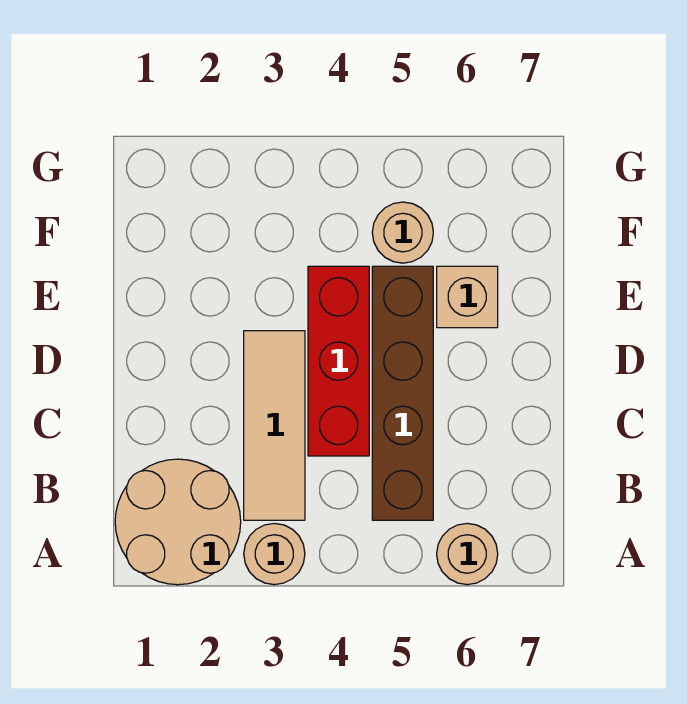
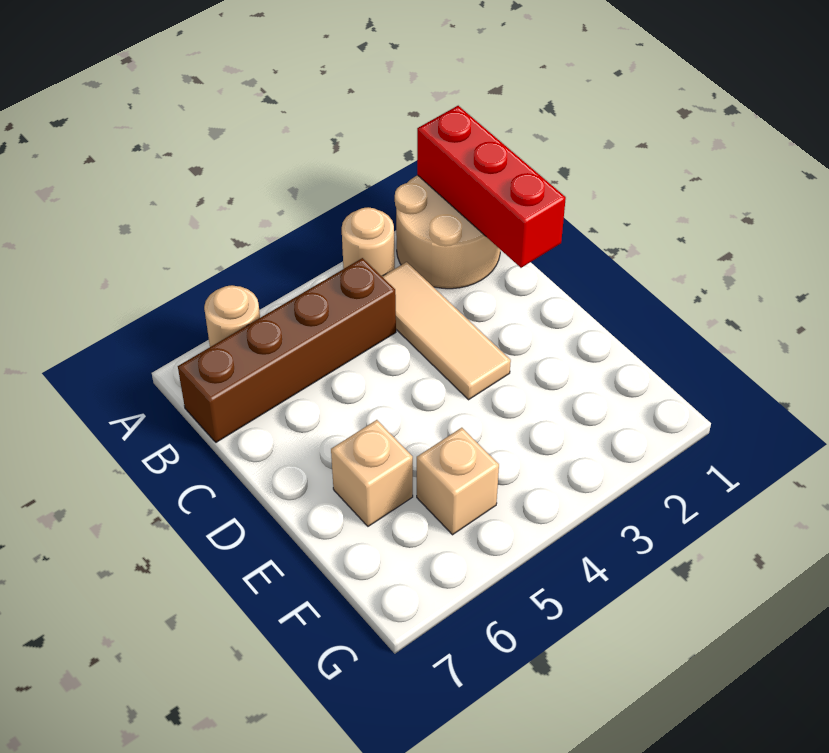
brown brick B5:E5 level 1 -> brown brick B4:B7 level 1
red brick C4:E4 level 1 -> red brick A1:C1 level 2
tan round brick F5 level 1 -> tan brick F5 level 1

